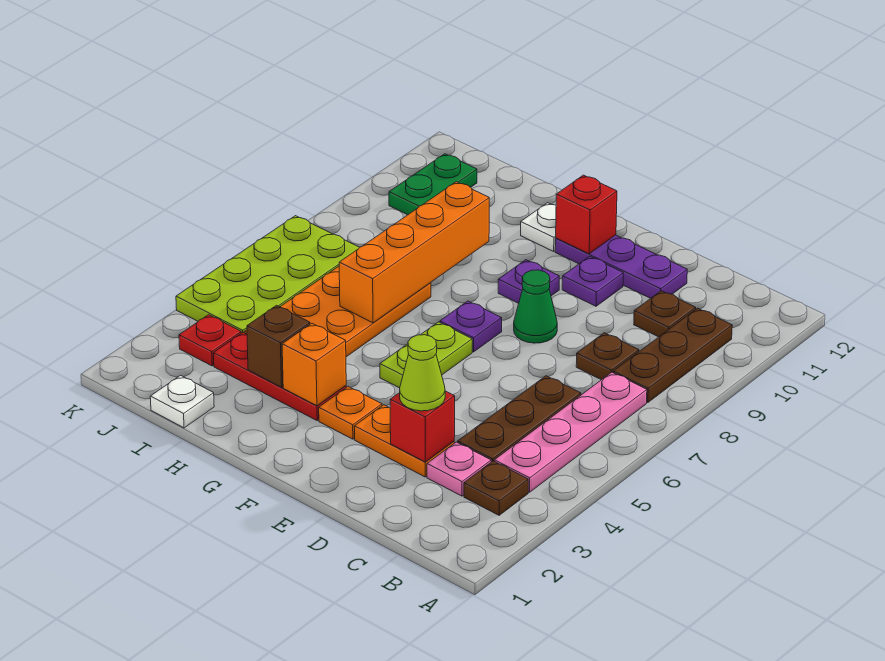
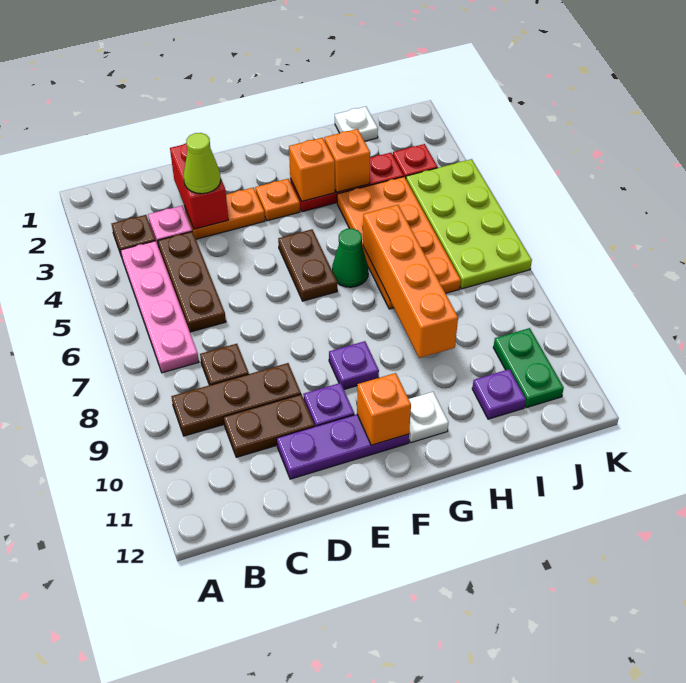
brown plate B8:B10 level 1 -> brown plate B9:D9 level 1
brown plate C10 level 1 -> brown plate C10:D10 level 1
red brick D3 level 2 -> red brick D2:D3 level 2
green cone E8 level 1 -> green cone G6 level 1
lime plate F5:F6 level 1 -> brown plate F5:F6 level 1
purple plate F7 level 1 -> purple plate I11 level 1
red brick F11 level 2 -> orange brick F11 level 2
brown brick H3 level 2 -> orange brick H3 level 2

